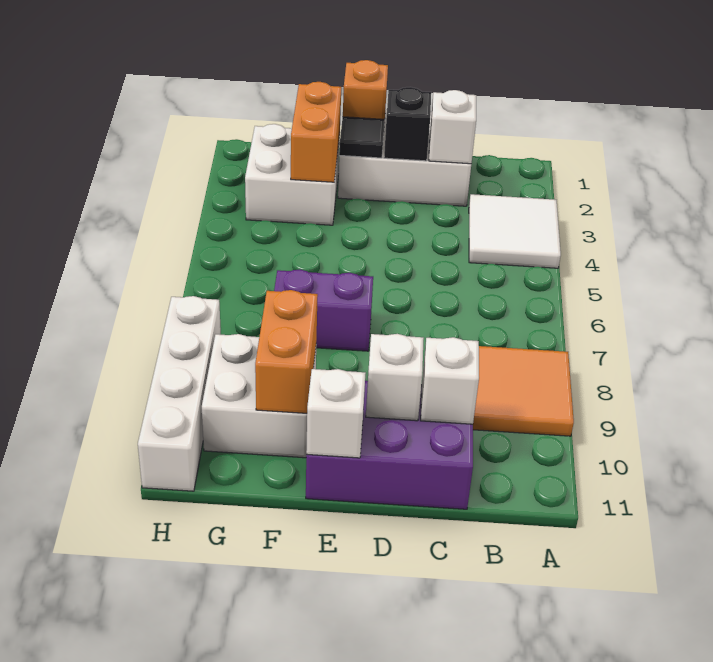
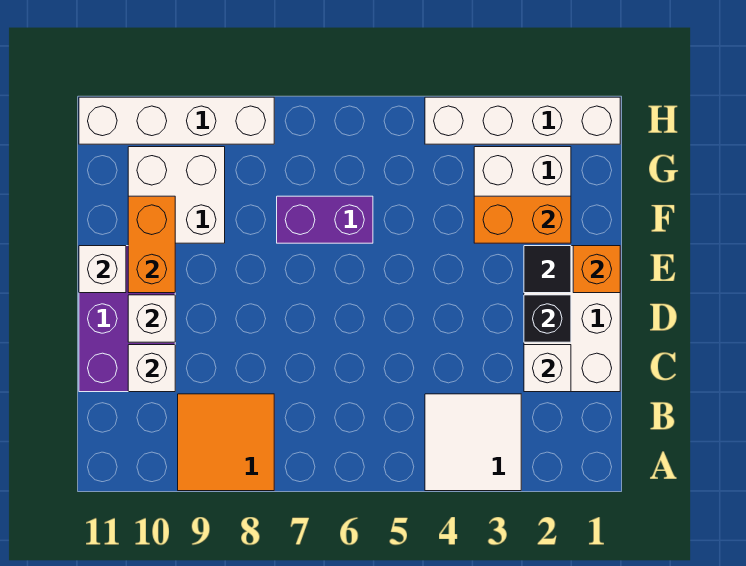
purple brick E7:F7 level 1 -> purple brick F6:F7 level 1
orange brick F9:F10 level 2 -> orange brick E10:F10 level 2
none -> white brick H1:H4 level 1

